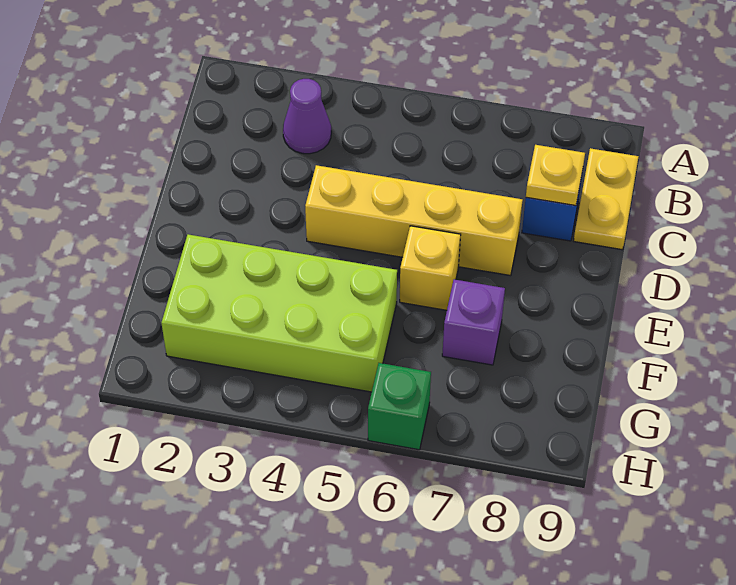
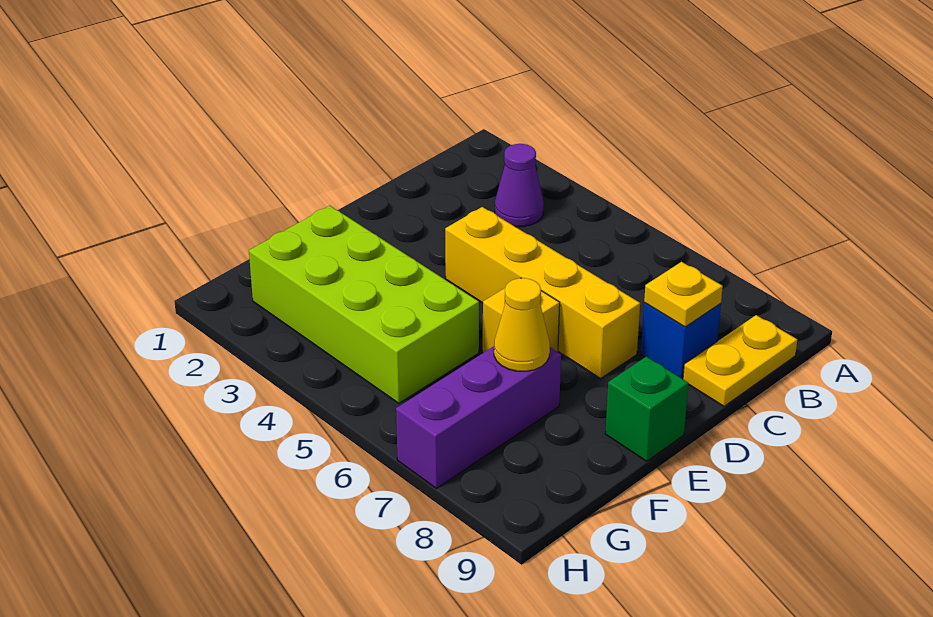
purple brick F7 level 1 -> purple brick F7:H7 level 1
none -> yellow cone F7 level 2
green brick H6 level 1 -> green brick E9 level 1

